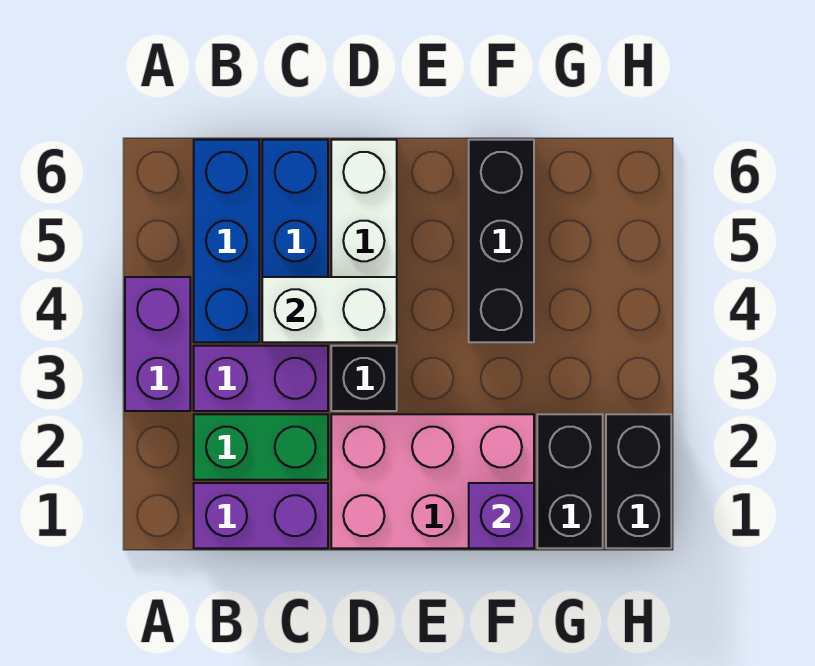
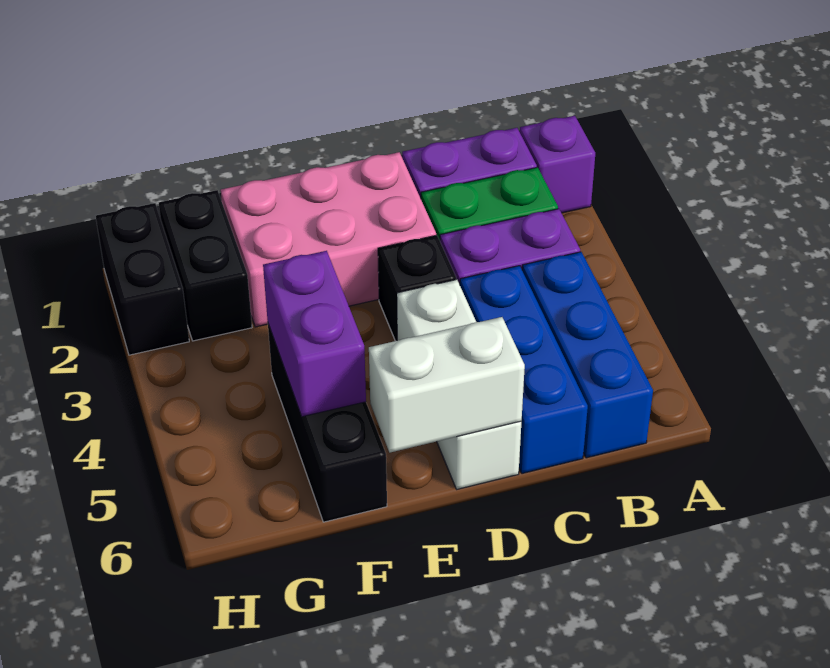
purple brick A3:A4 level 1 -> purple brick F4:F5 level 2
white brick C4:D4 level 2 -> white brick D6:E6 level 2
purple brick F1 level 2 -> purple brick A1 level 1

